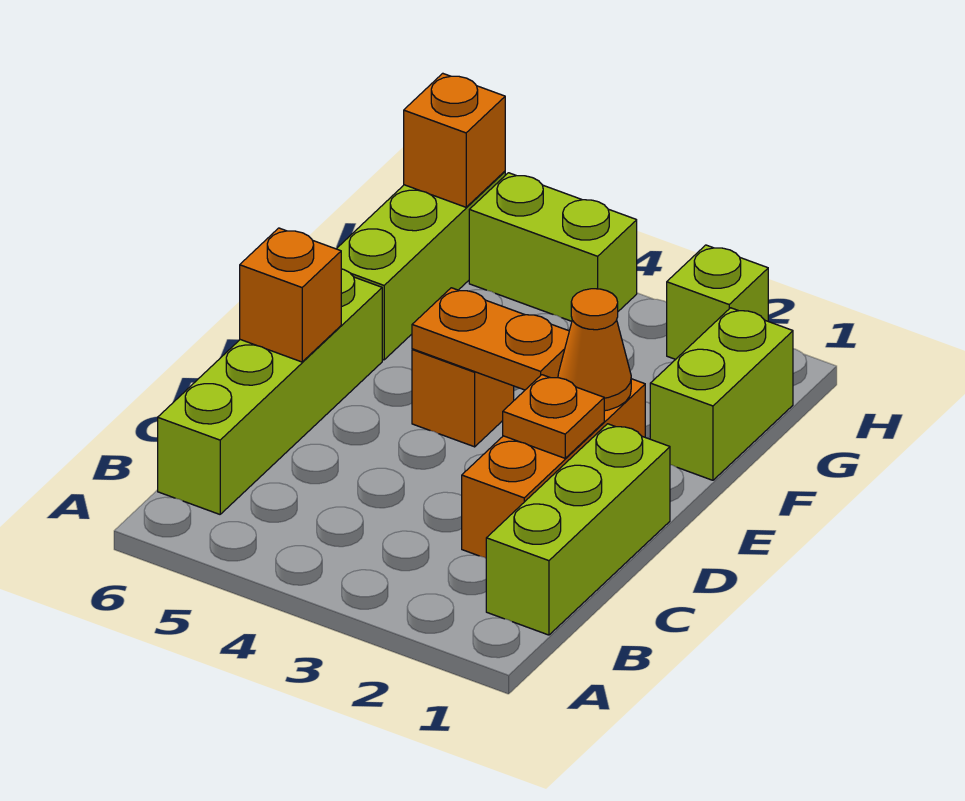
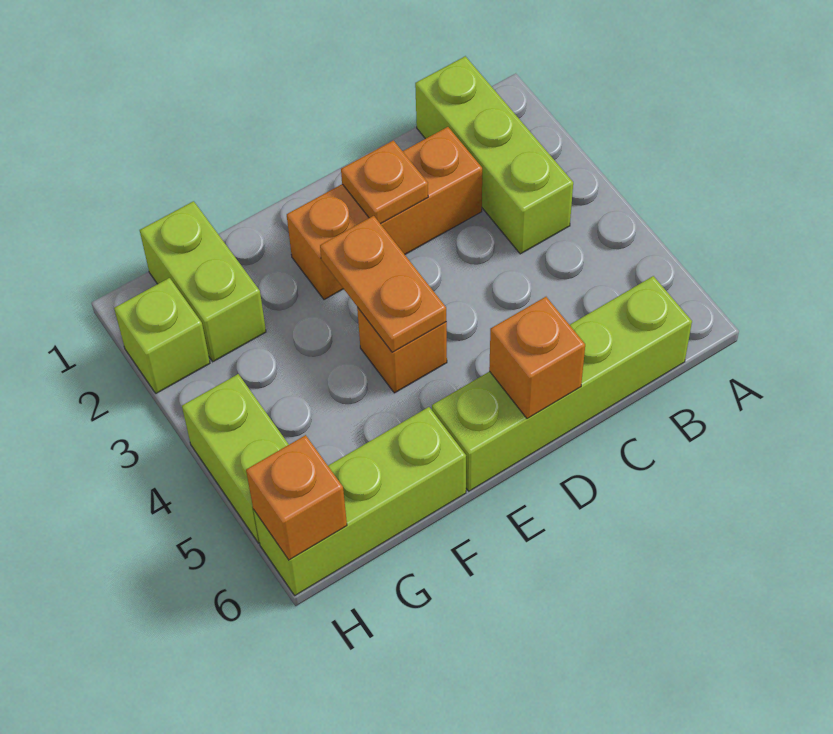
lime brick B1:D1 level 1 -> lime brick B1:B3 level 1
orange cone E2 level 2 -> none
lime brick F1:G1 level 1 -> lime brick G1:G2 level 1

